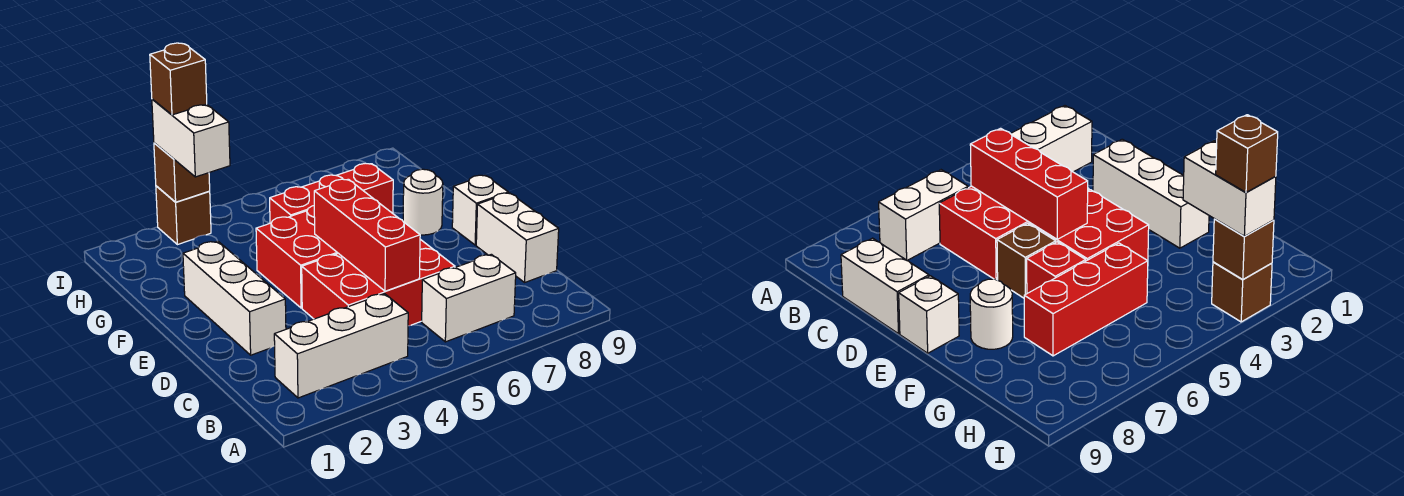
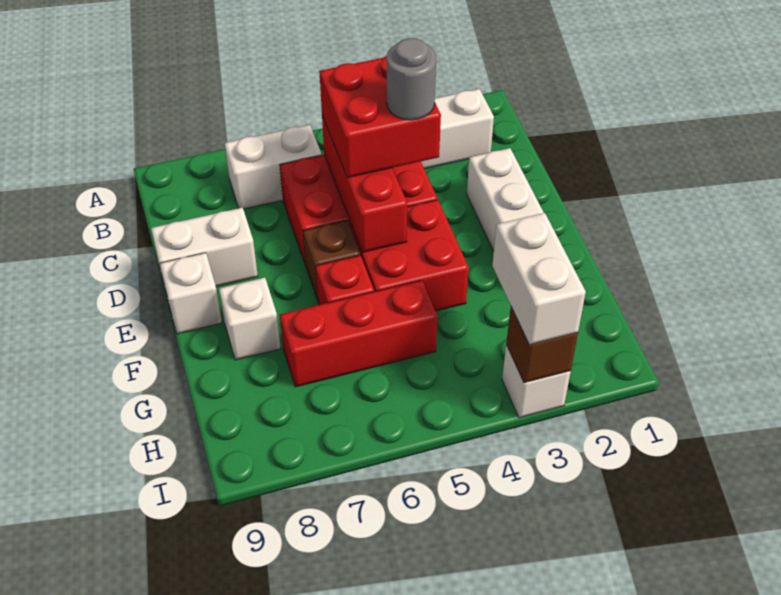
none -> red brick C4:D5 level 3
white brick C9:D9 level 1 -> white brick D8:D9 level 1
none -> grey round brick D4 level 4
white round brick F8 level 1 -> white brick F8 level 1
brown brick I3 level 1 -> white brick I3 level 1
brown brick I3 level 4 -> none

